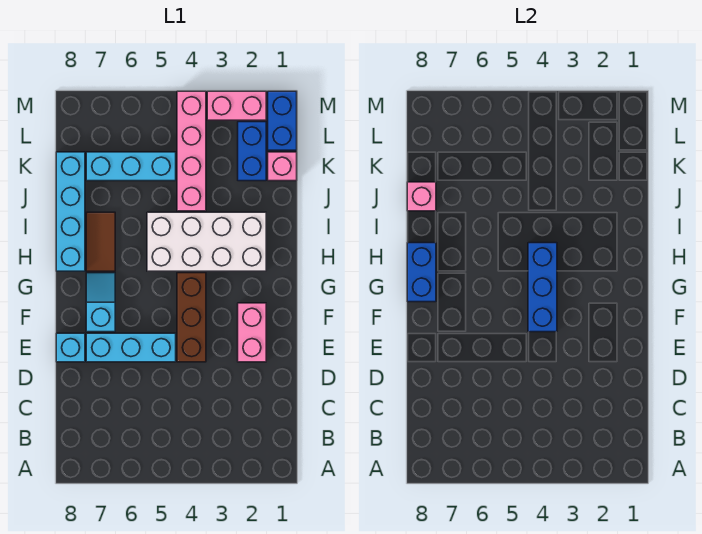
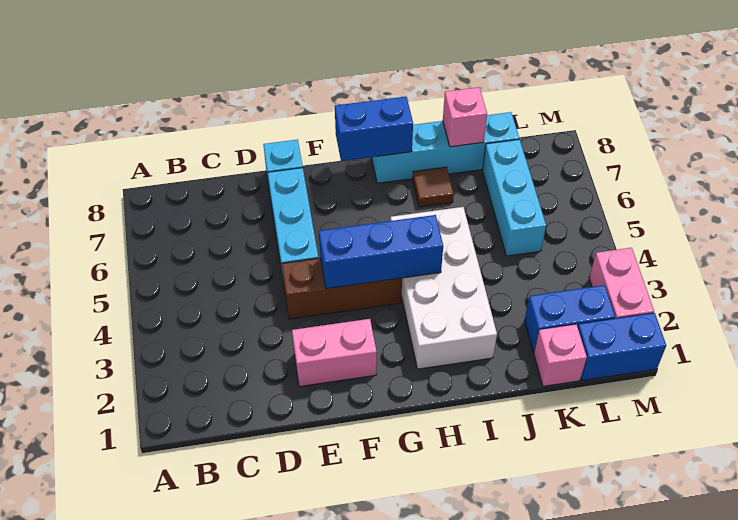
cyan slope F7:G7 level 1 top F -> none
brown tile H7:I7 level 1 -> brown tile I7 level 1
pink brick J4:M4 level 1 -> none

